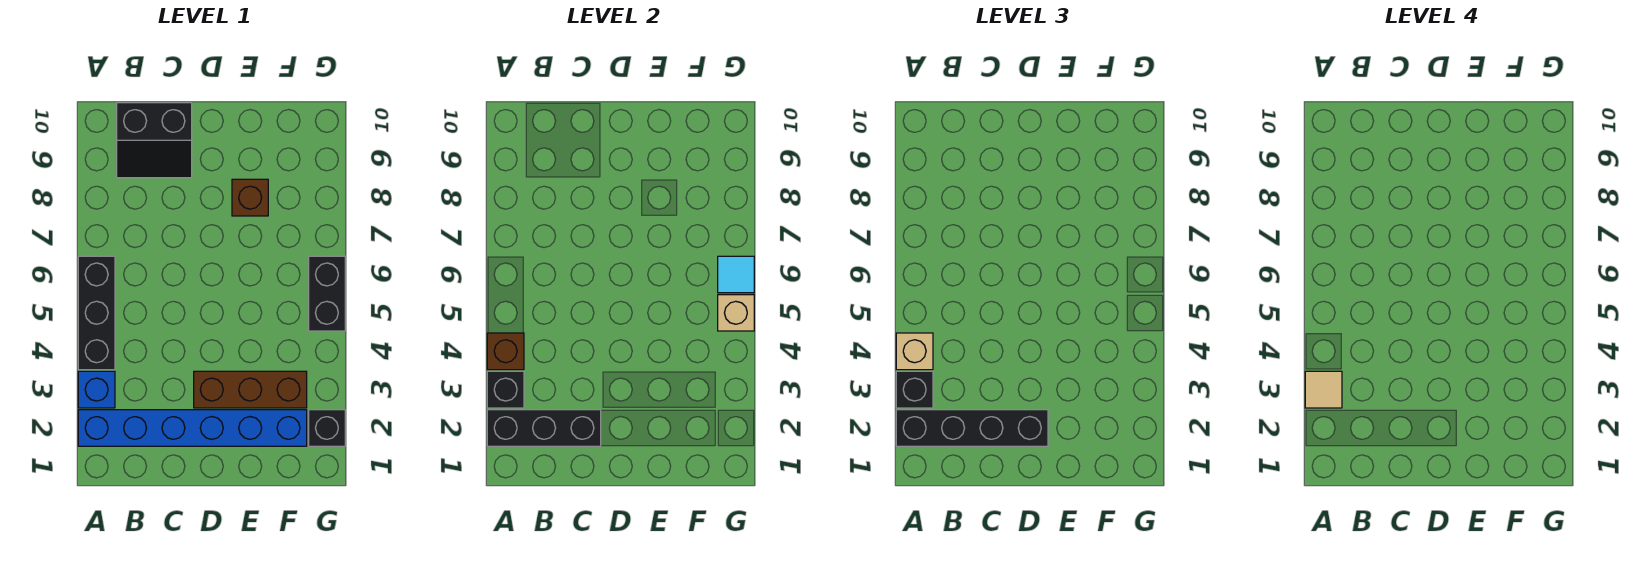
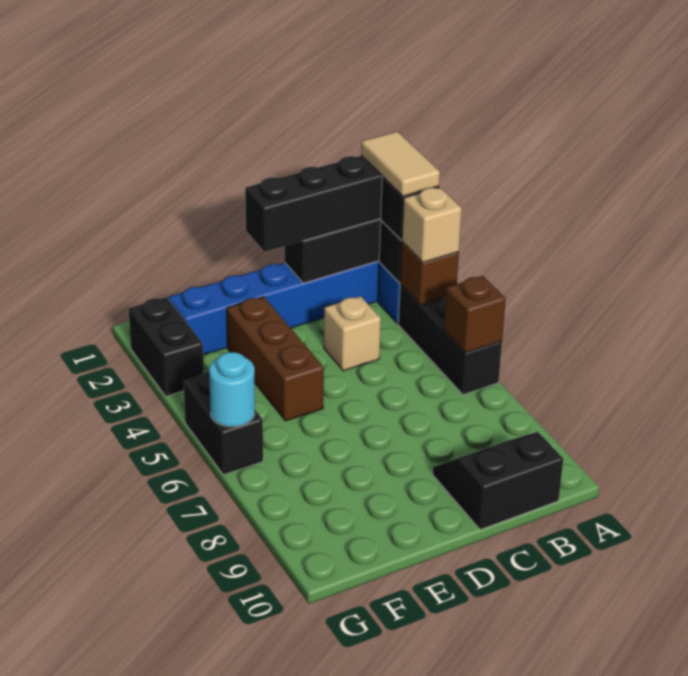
tan tile A3 level 4 -> tan tile A2:A3 level 4
brown brick D3:F3 level 1 -> brown brick E3:E5 level 1
brown brick E8 level 1 -> brown brick A6 level 2
black brick G2 level 1 -> black brick G2:G3 level 1
tan brick G5 level 2 -> tan brick C4 level 1
cyan tile G6 level 2 -> cyan round brick G6 level 2

